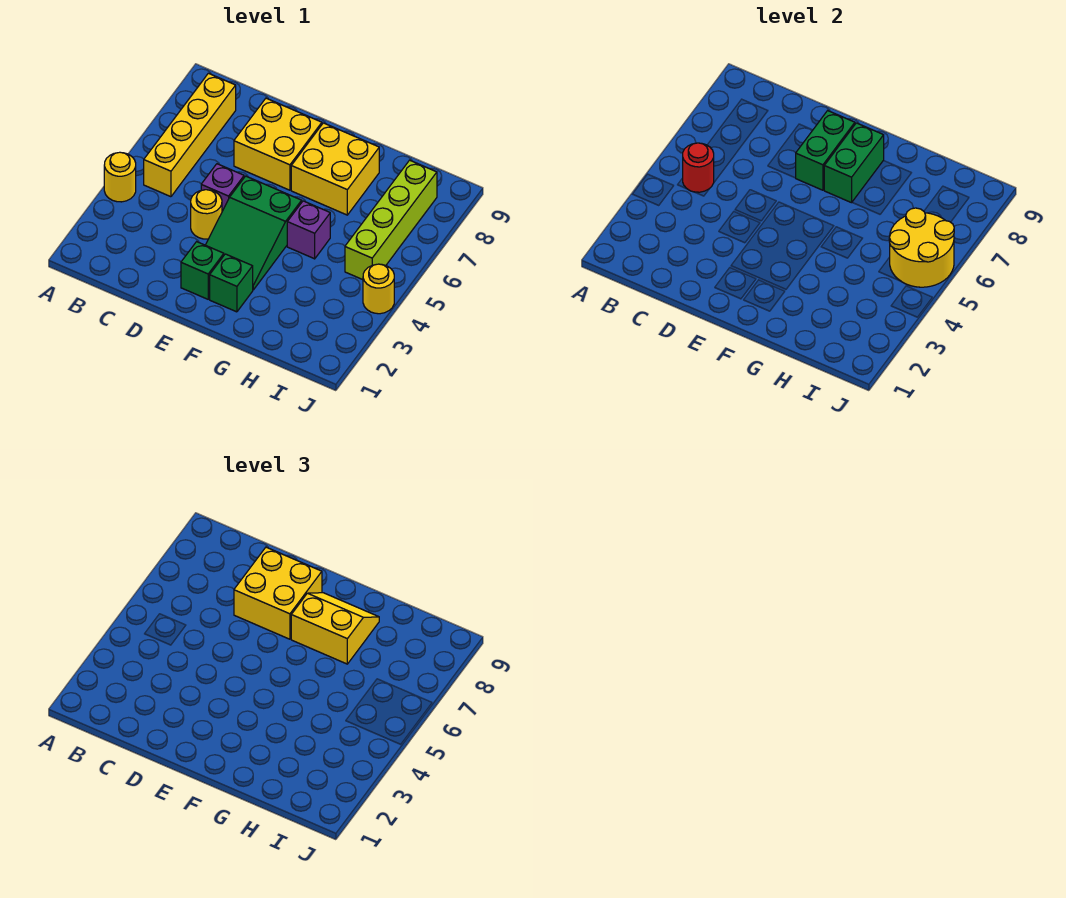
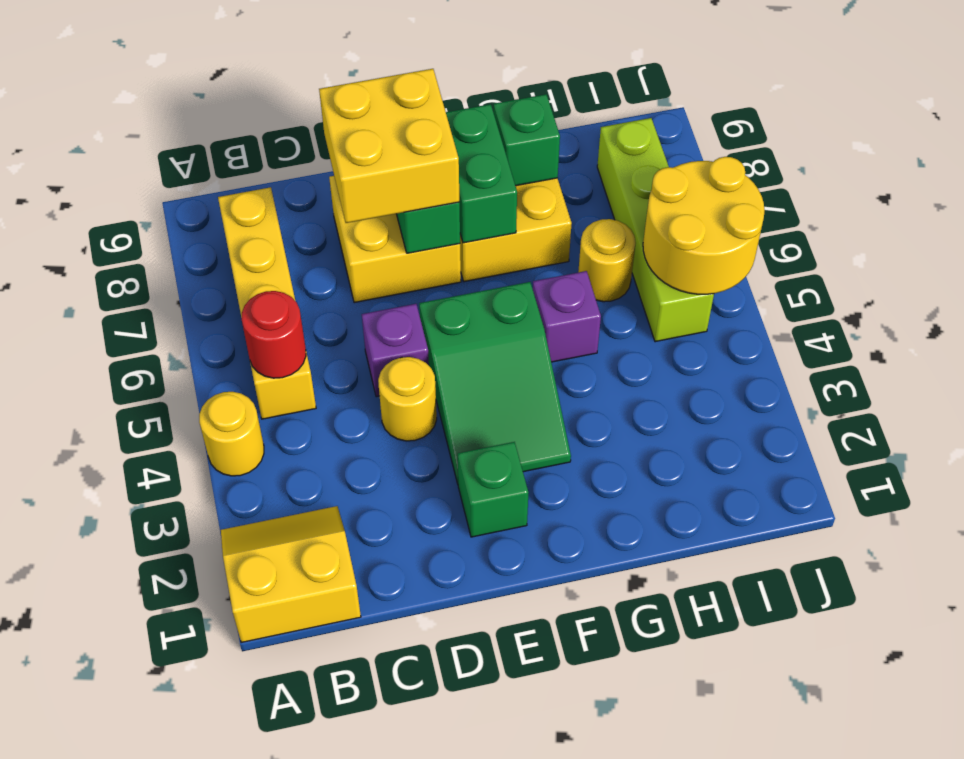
green brick F2 level 1 -> green brick G8 level 2
yellow slope F7:G8 level 3 top 7 -> yellow slope A1:B2 level 1 top 1
yellow round brick J4 level 1 -> yellow round brick H6 level 1

